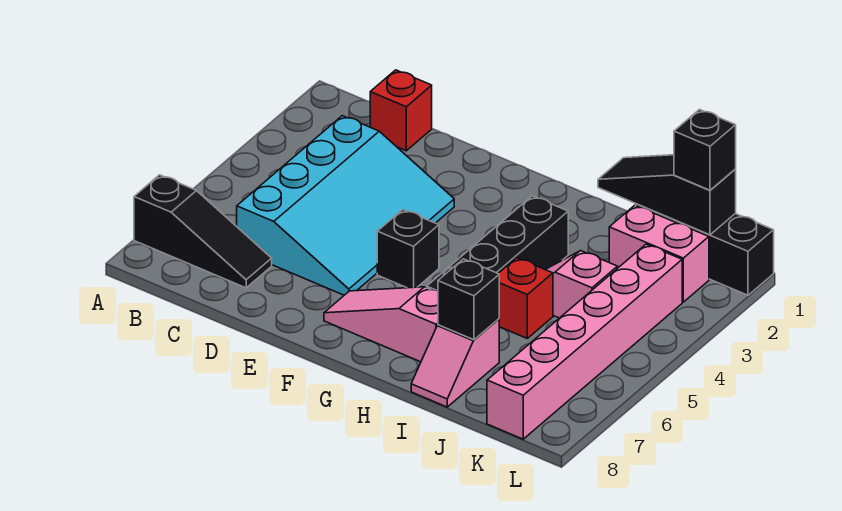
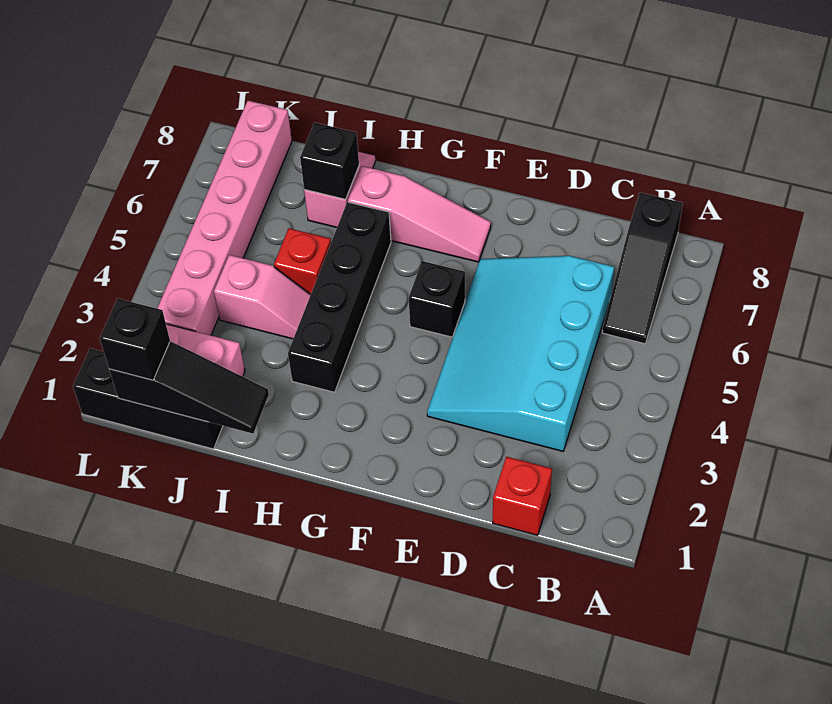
black slope A7:C7 level 1 top A -> black slope B6:B8 level 1 top 8

